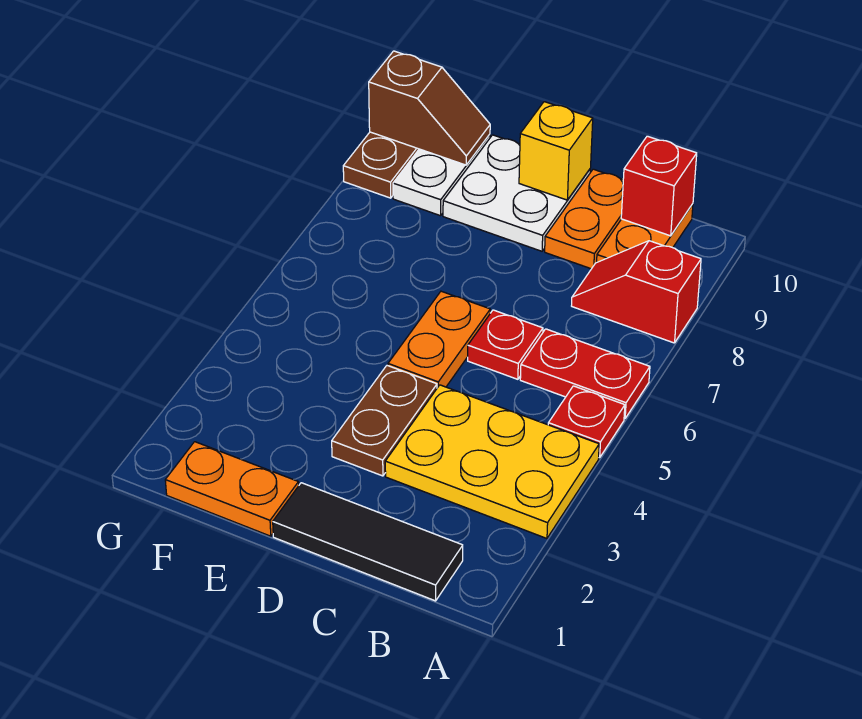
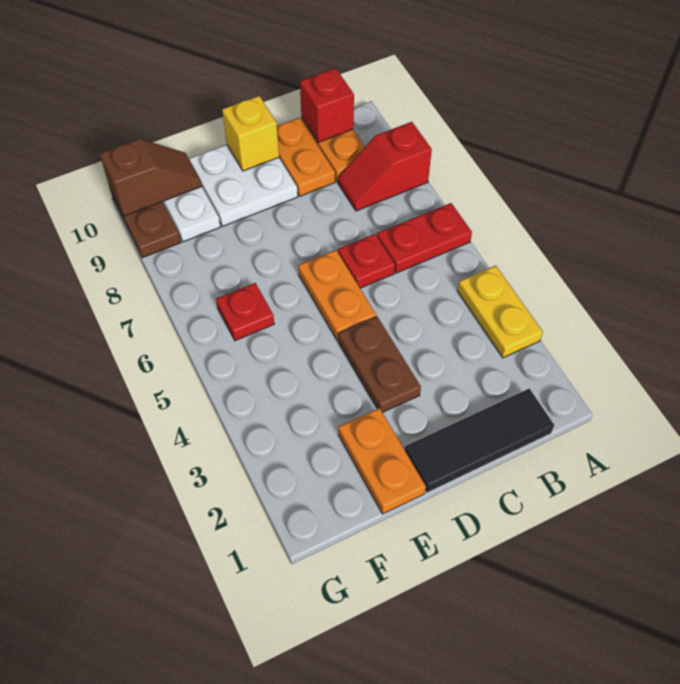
yellow plate A3:C4 level 1 -> yellow plate A3:A4 level 1
red plate A5 level 1 -> red plate F6 level 1
orange plate E1:F1 level 1 -> orange plate E1:E2 level 1

